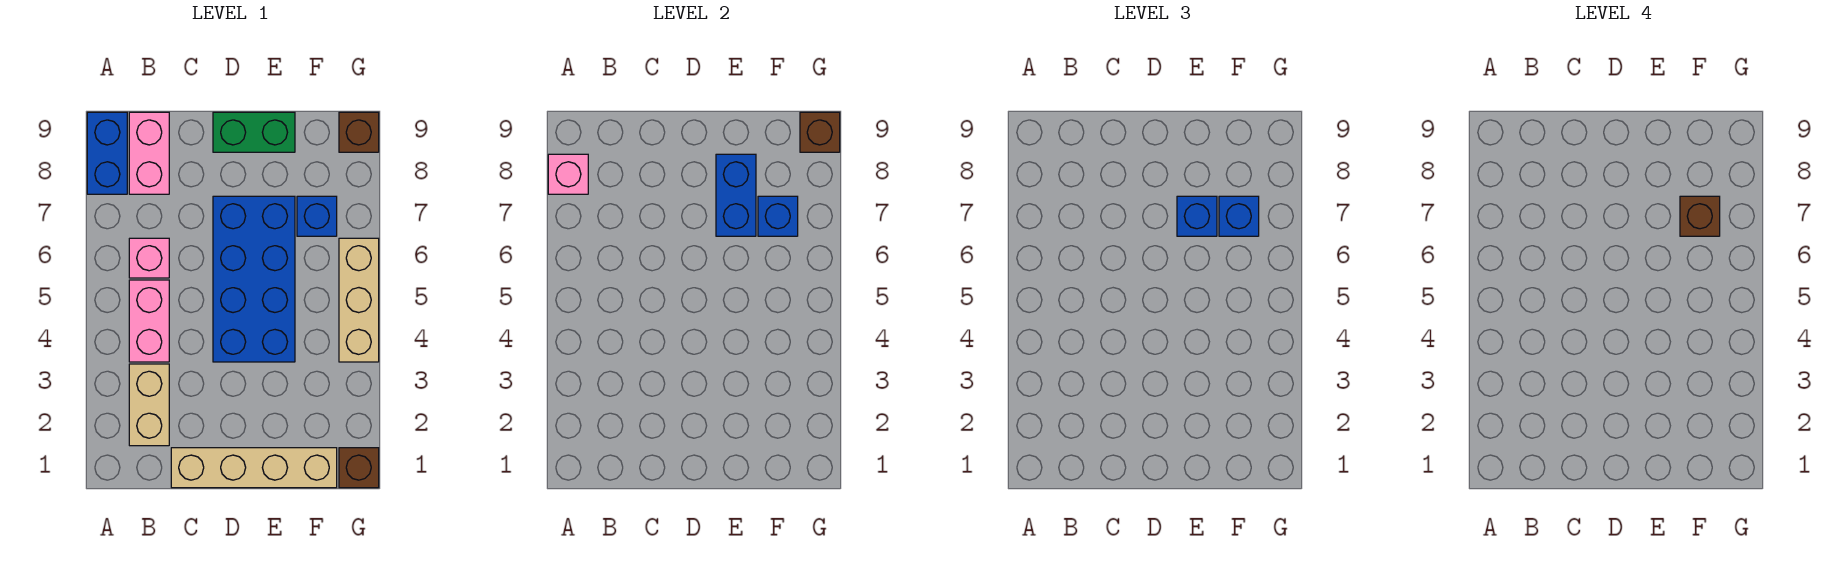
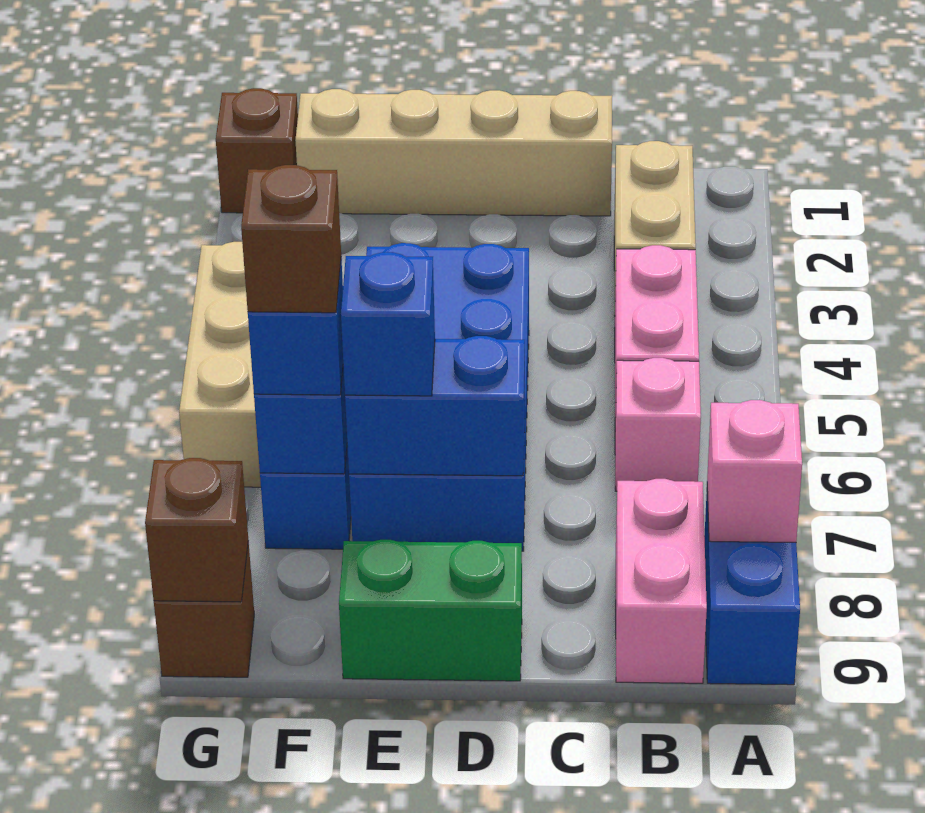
blue brick E7:E8 level 2 -> blue brick D7:E7 level 2

